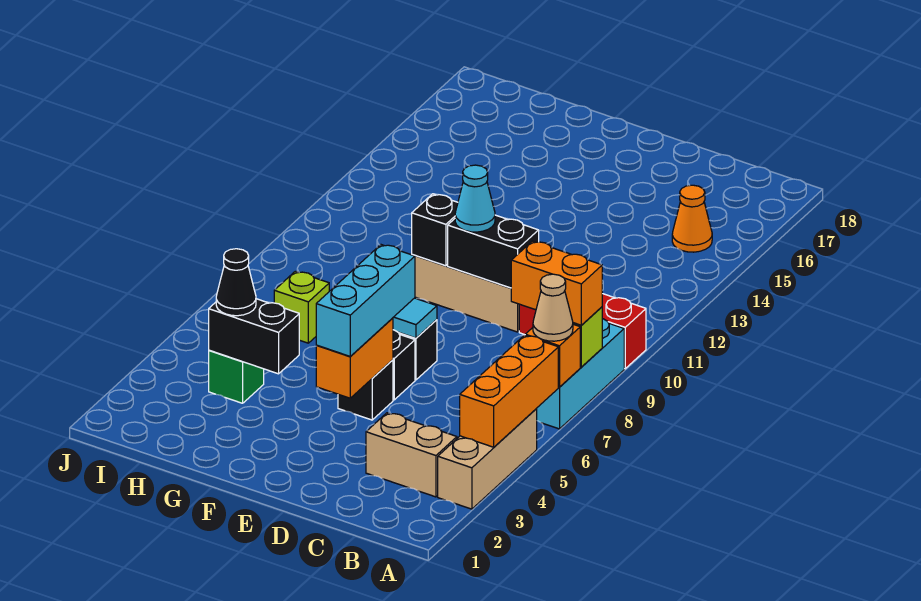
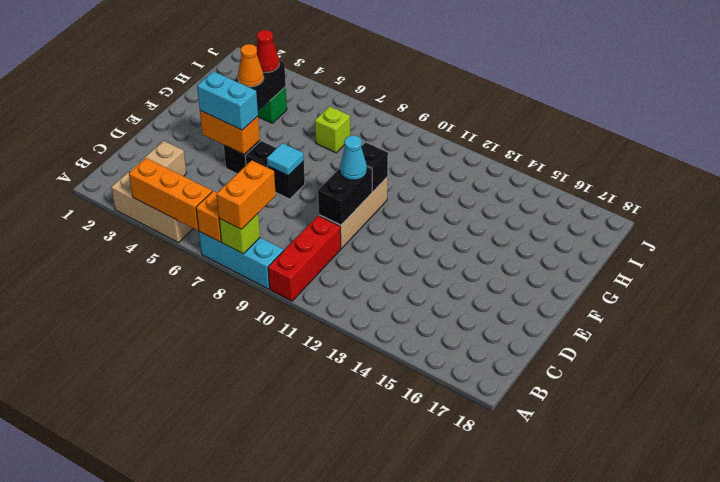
tan cone A7 level 3 -> none
orange cone B15 level 1 -> orange cone G4 level 3
cyan brick E4:E6 level 3 -> cyan brick E4:E5 level 3
black cone H4 level 3 -> red cone H4 level 3

